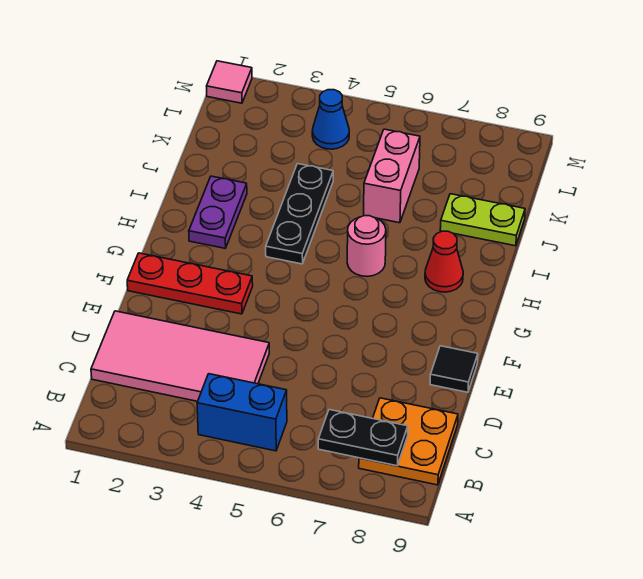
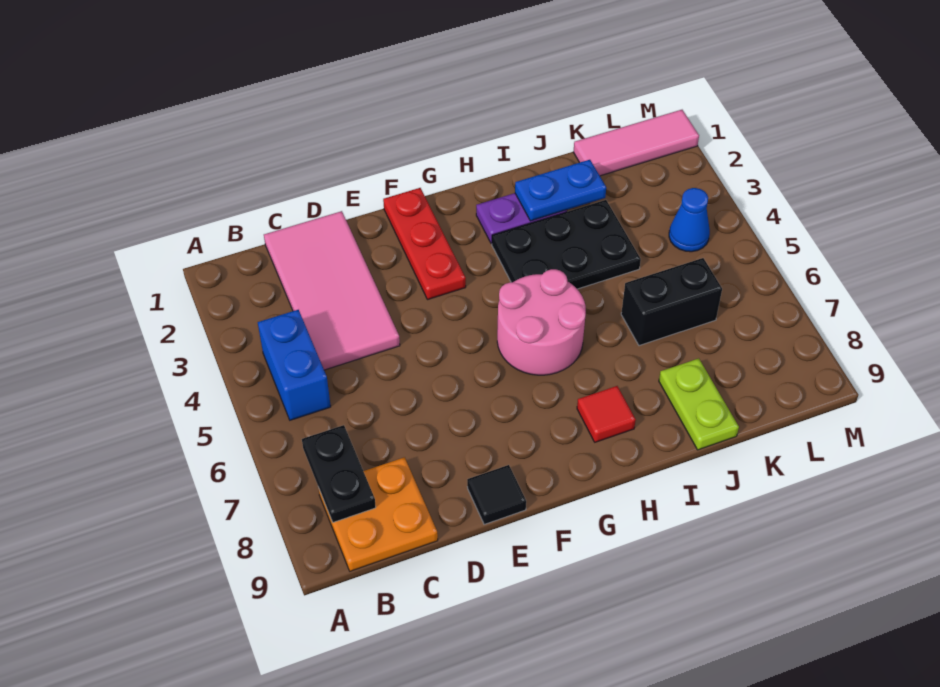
black plate H4:J4 level 1 -> black plate H3:J4 level 1
pink round brick H6 level 1 -> pink round brick G5:H6 level 1
red cone H8 level 1 -> red tile H8 level 1
none -> blue plate I2:J2 level 2
pink brick J6:K6 level 1 -> black brick J6:K6 level 1
pink tile M1 level 1 -> pink tile K1:M1 level 1

